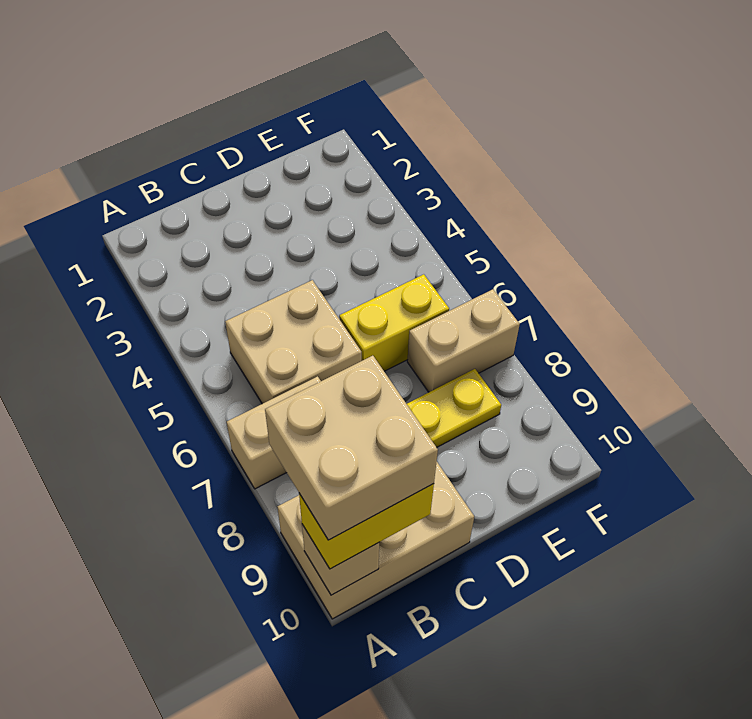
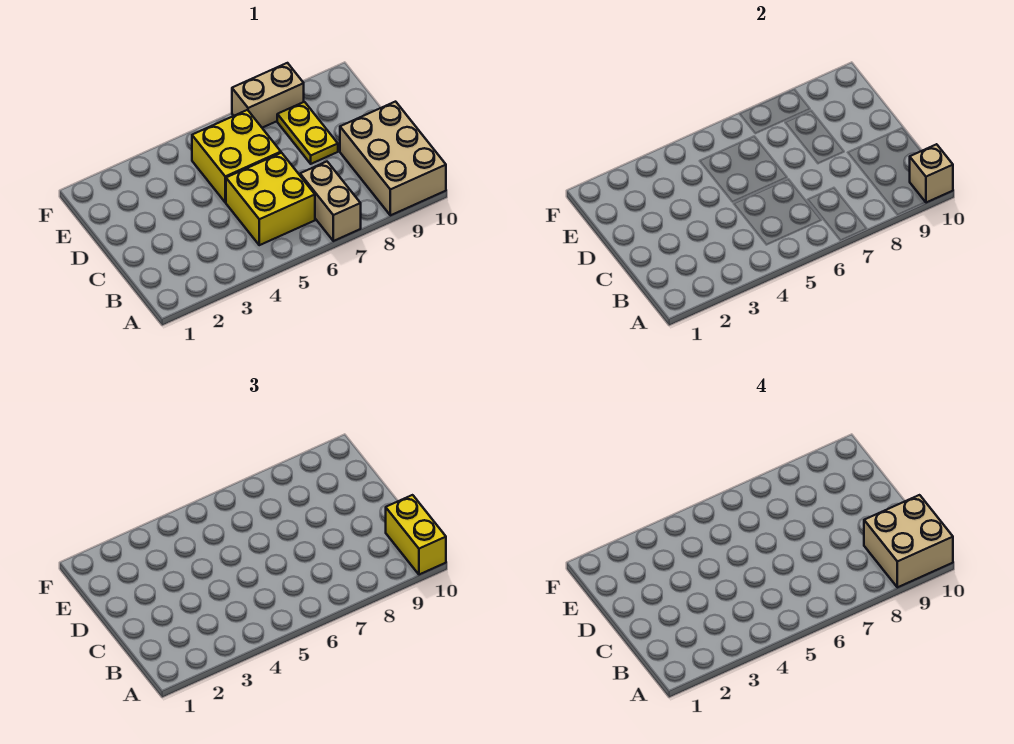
tan brick B5:C6 level 1 -> yellow brick B5:C6 level 1
yellow brick D6:E6 level 1 -> yellow brick D5:E6 level 1
tan brick E7:F7 level 1 -> tan brick F7:F8 level 1

